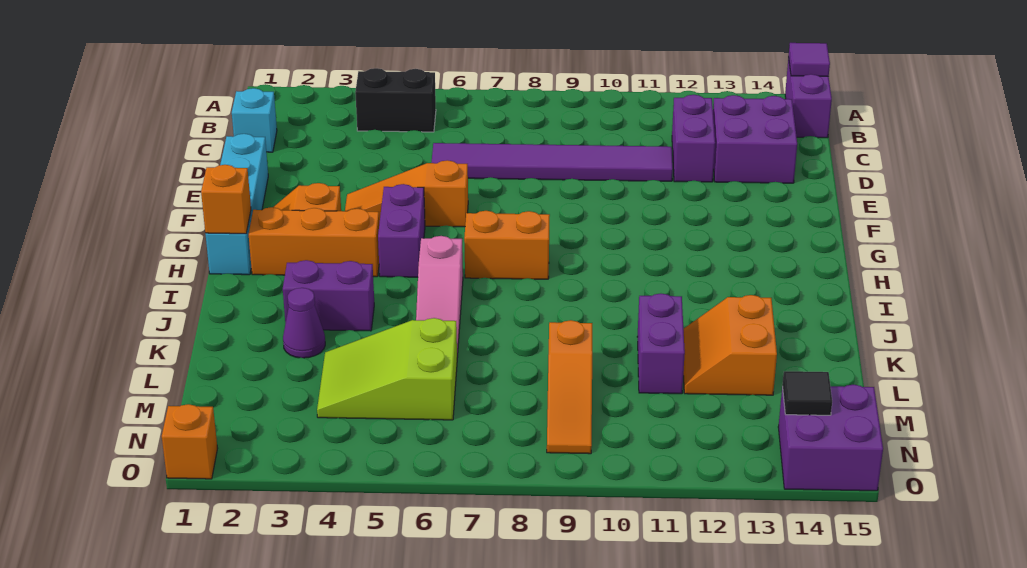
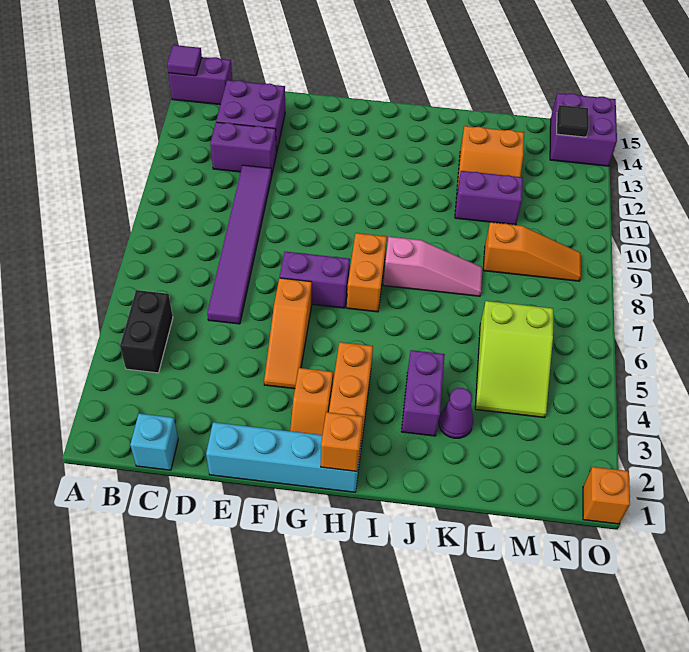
purple brick G5:H5 level 1 -> purple brick F7:G7 level 1
pink slope I6:K6 level 1 top I -> pink slope I8:K8 level 1 top I

